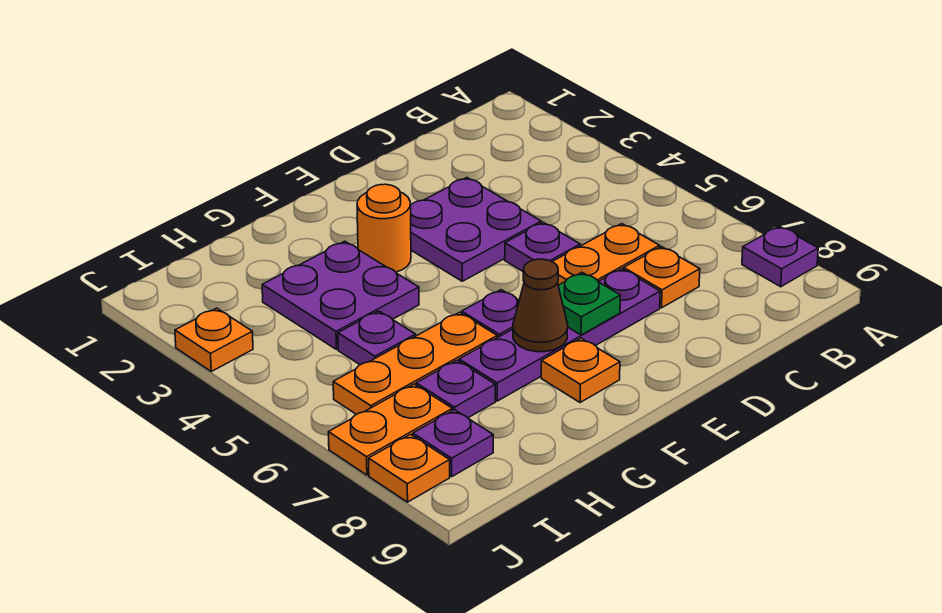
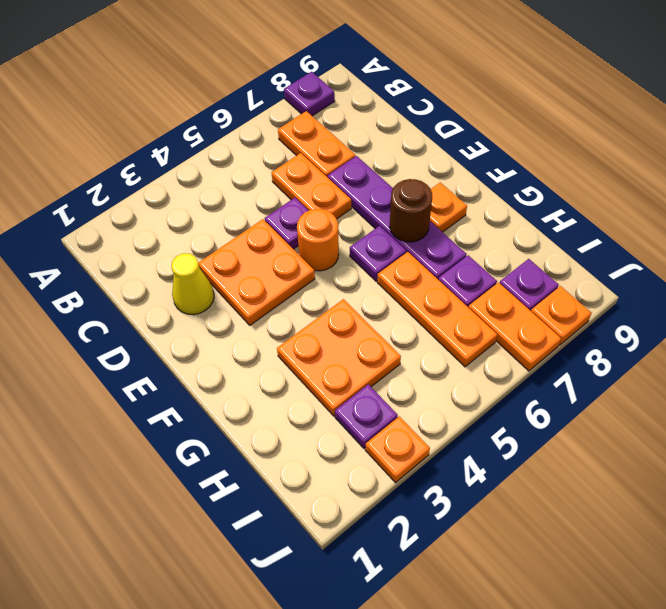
orange plate C7 level 1 -> orange plate B7:C7 level 1
none -> yellow cone D2 level 1
purple plate D3:E4 level 1 -> orange plate D3:E4 level 1
green plate E7 level 2 -> none
orange round brick F3 level 1 -> orange round brick E5 level 1
brown cone F7 level 2 -> brown round brick F7 level 2
purple plate G3:H4 level 1 -> orange plate G3:H4 level 1
purple plate H5 level 1 -> purple plate I3 level 1

